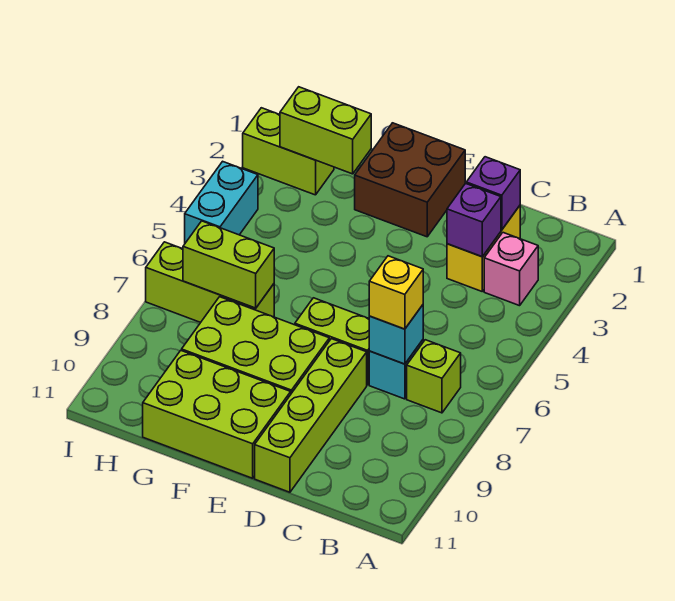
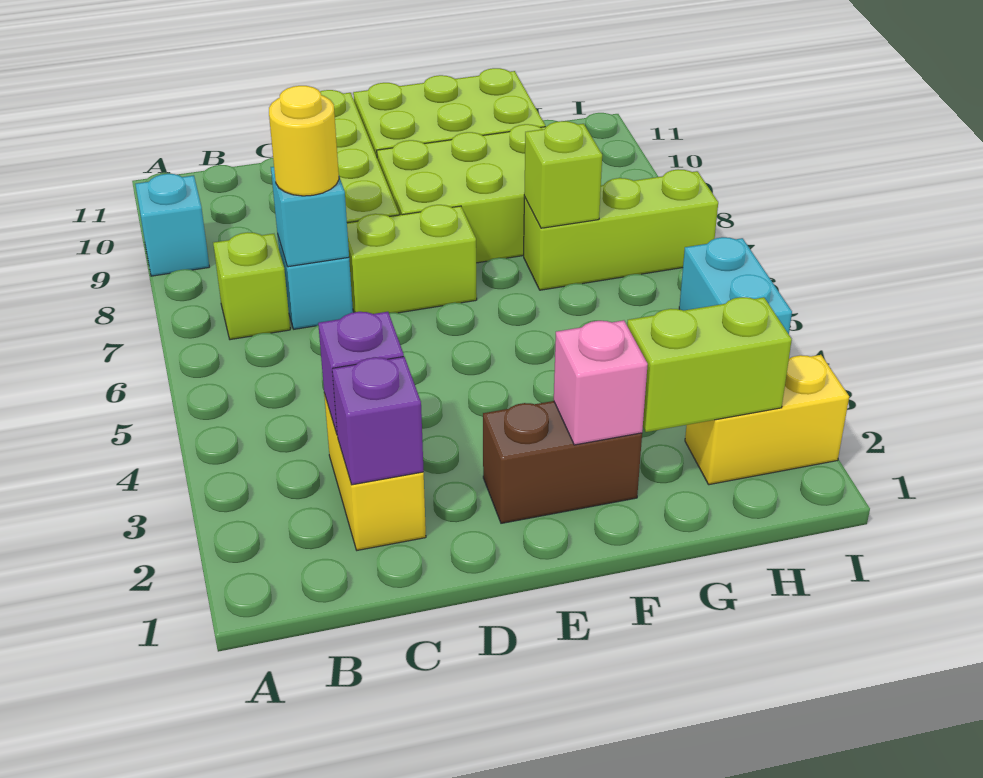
none -> cyan brick A9 level 1
pink brick B3 level 1 -> pink brick F2 level 2
yellow brick C7 level 3 -> yellow round brick C7 level 3
brown brick E1:F2 level 1 -> brown brick E2:F2 level 1
lime brick G7:H7 level 2 -> lime brick G7 level 2
lime brick H2:I2 level 1 -> yellow brick H2:I2 level 1

